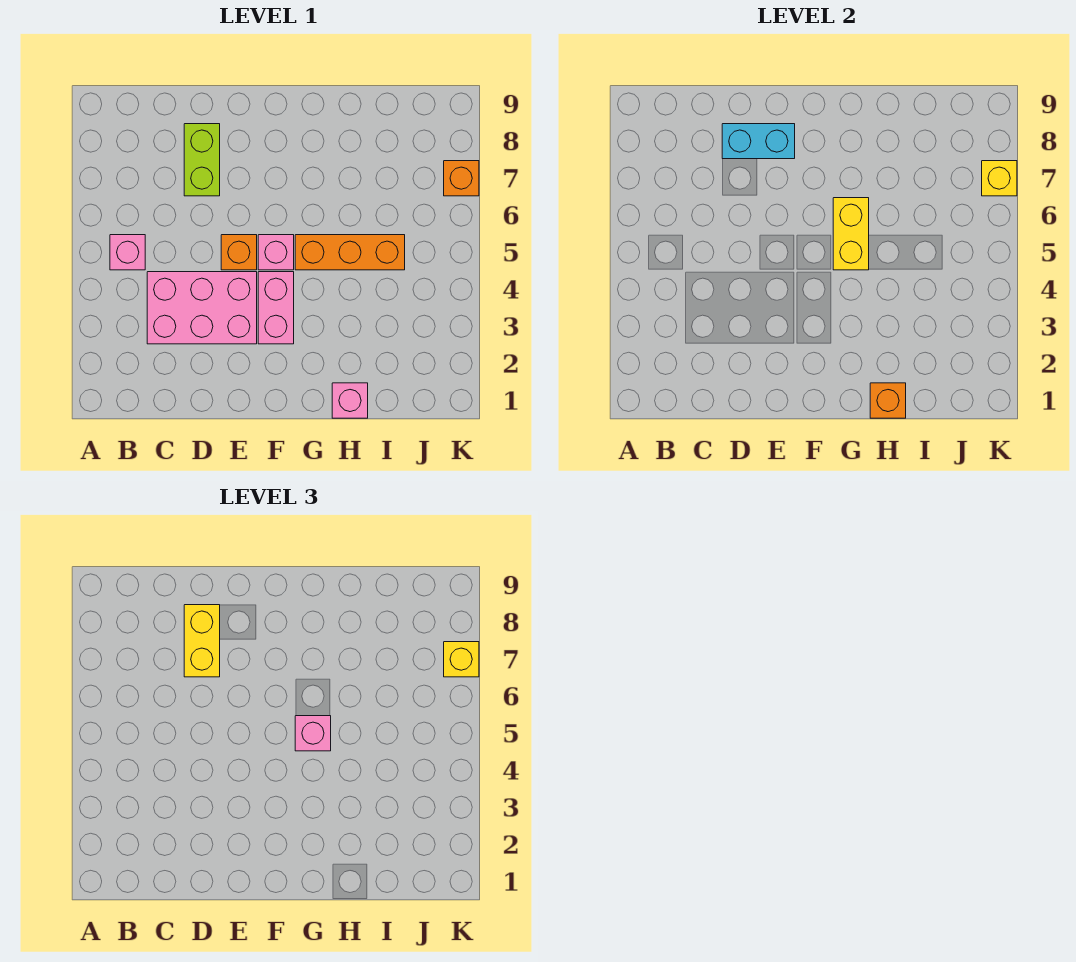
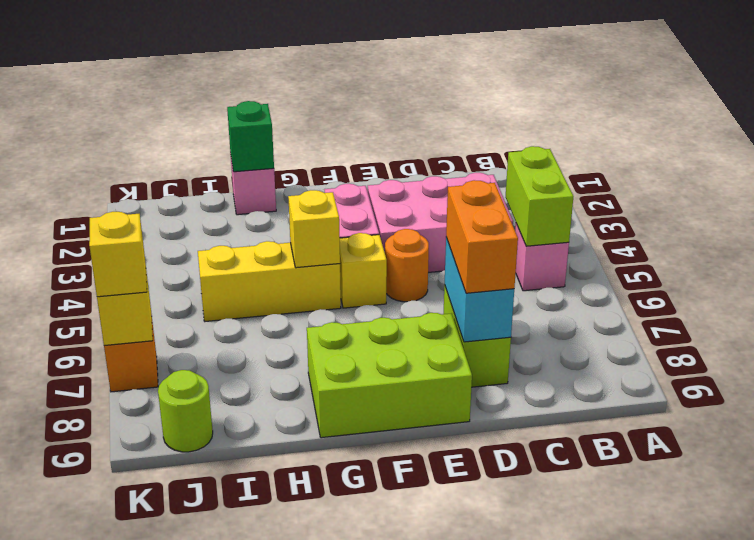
none -> lime brick B4:B5 level 2
yellow brick D7:D8 level 3 -> orange brick D7:D8 level 3
cyan brick D8:E8 level 2 -> cyan brick D7:D8 level 2
orange brick E5 level 1 -> orange round brick E5 level 1
none -> lime brick E8:G9 level 1
pink brick F5 level 1 -> yellow brick F5 level 1
orange brick G5:I5 level 1 -> yellow brick G5:I5 level 1
yellow brick G5:G6 level 2 -> yellow brick G5 level 2
pink brick G5 level 3 -> none
orange brick H1 level 2 -> green brick H1 level 2
none -> lime round brick J9 level 1

